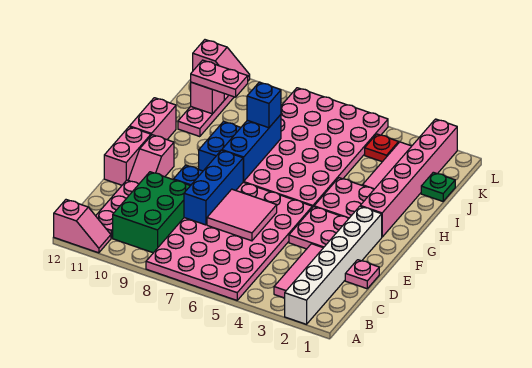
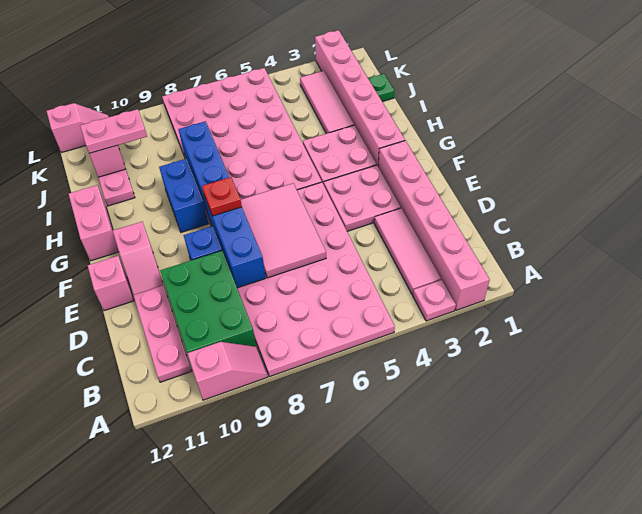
white brick A2:F2 level 1 -> pink brick A2:F2 level 1
pink slope A11:A12 level 1 top 12 -> pink slope A9:A10 level 1 top 10
pink plate D1 level 1 -> pink plate A3 level 1
pink tile D6:E7 level 2 -> pink tile D6:F7 level 2
pink brick E12:F12 level 1 -> pink brick E12 level 1
blue brick I8 level 3 -> none
red plate K4 level 1 -> red plate F8 level 3

